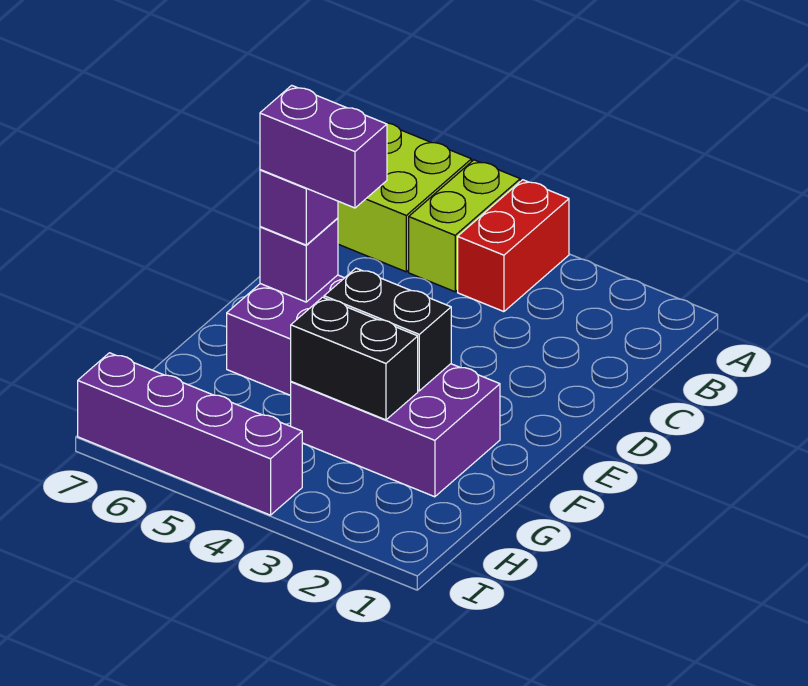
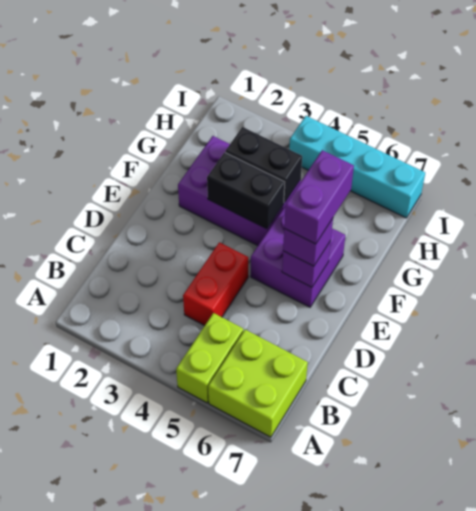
red brick A4:B4 level 1 -> red brick C4:D4 level 1
purple brick E5:E6 level 4 -> purple brick E6:F6 level 4
purple brick I4:I7 level 1 -> cyan brick I4:I7 level 1

